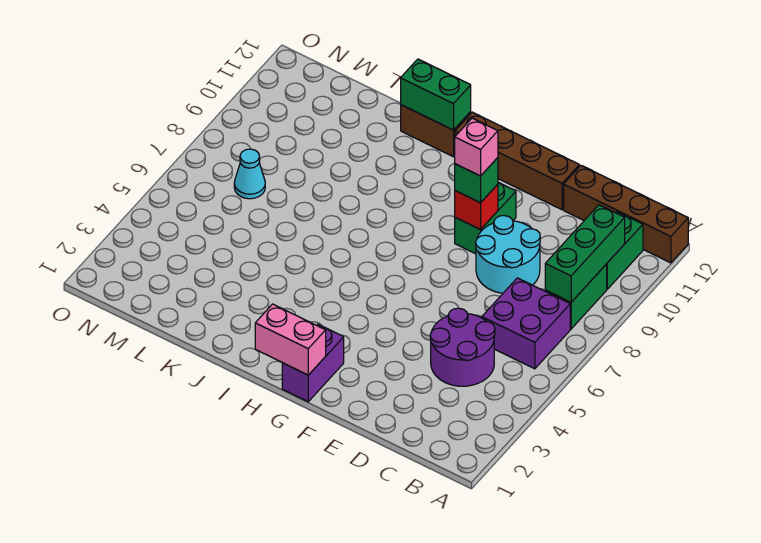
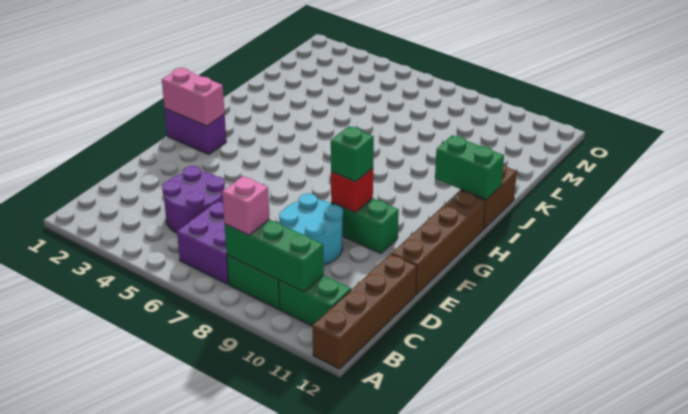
pink brick F9 level 4 -> pink brick B8 level 3
pink brick G1:H1 level 2 -> pink brick G1:G2 level 2
green brick I12:J12 level 2 -> green brick I11:I12 level 2
cyan cone M7 level 1 -> none

